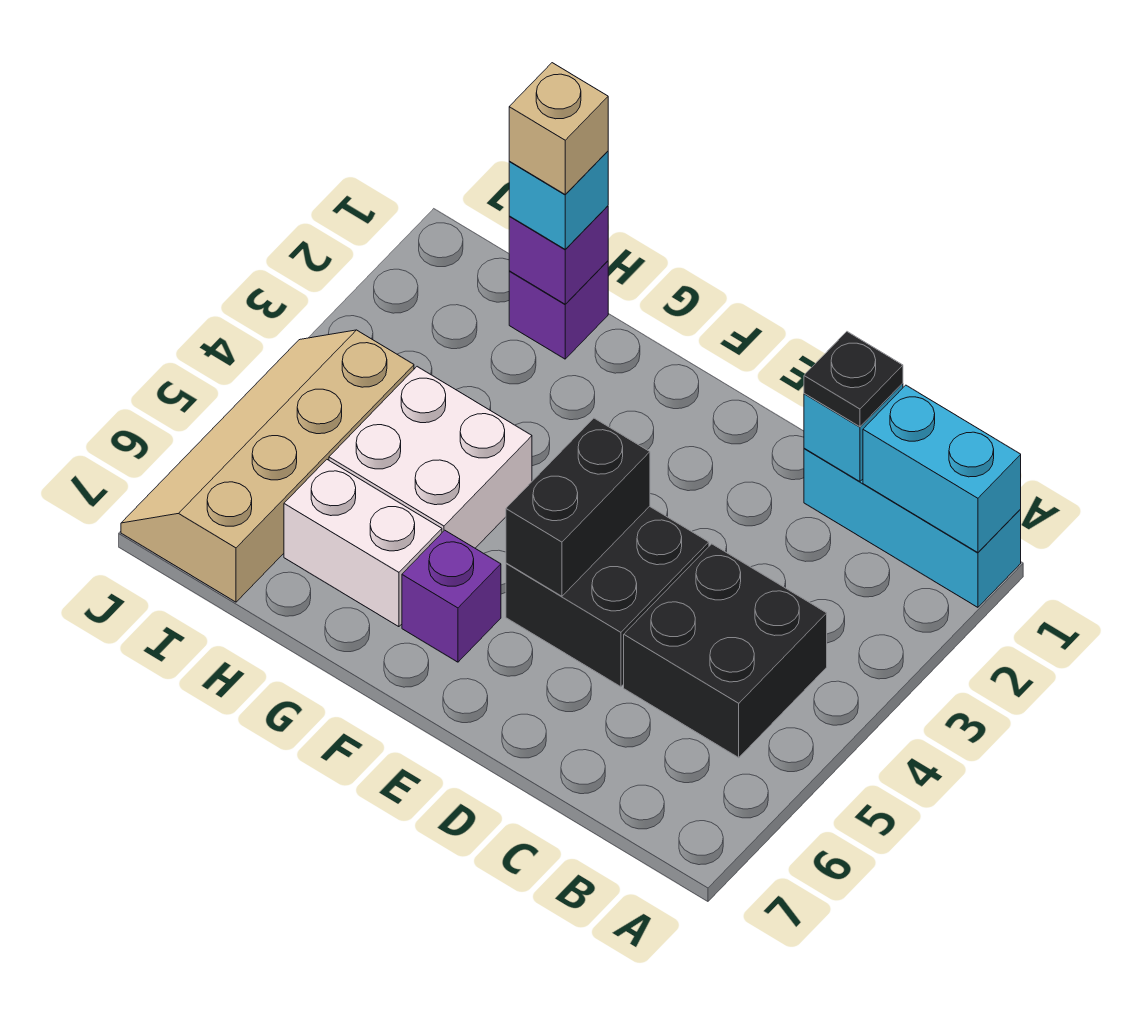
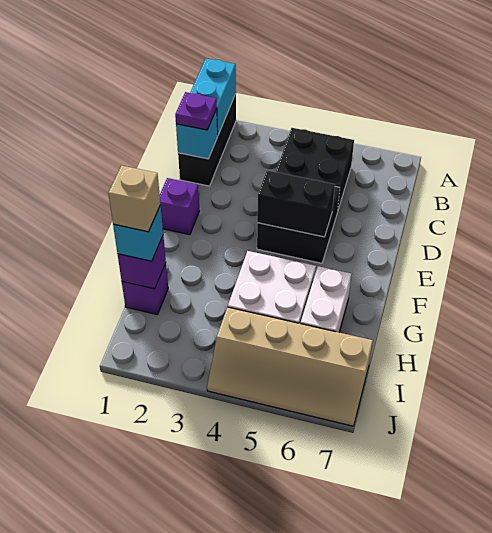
cyan brick A1:C1 level 1 -> black brick A1:C1 level 1
black plate C1 level 3 -> purple plate C1 level 3
purple brick F6 level 1 -> purple brick E1 level 1

